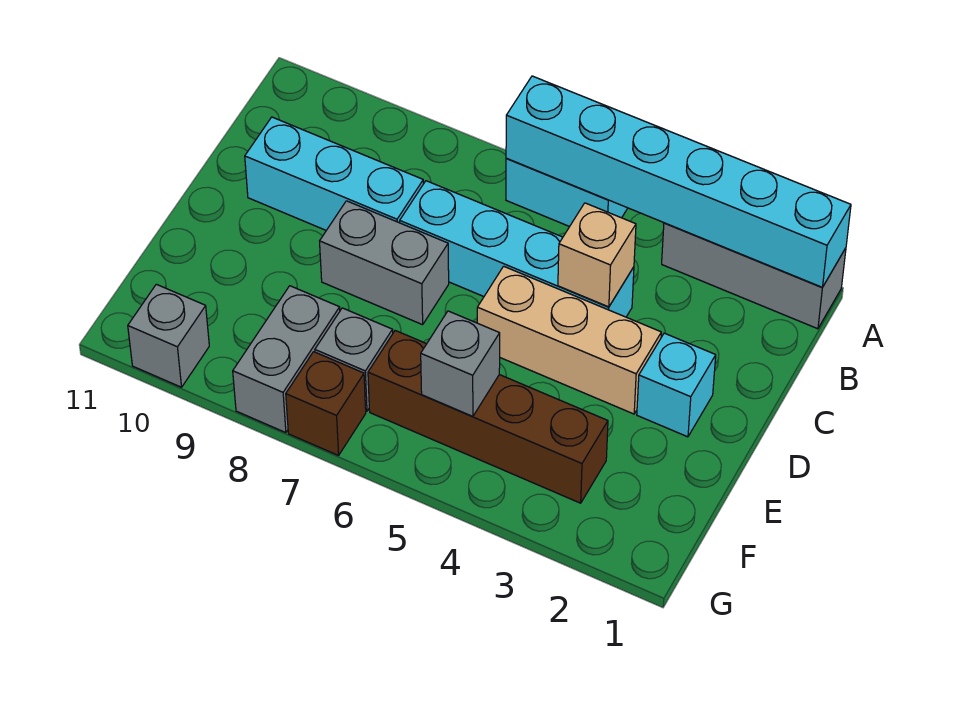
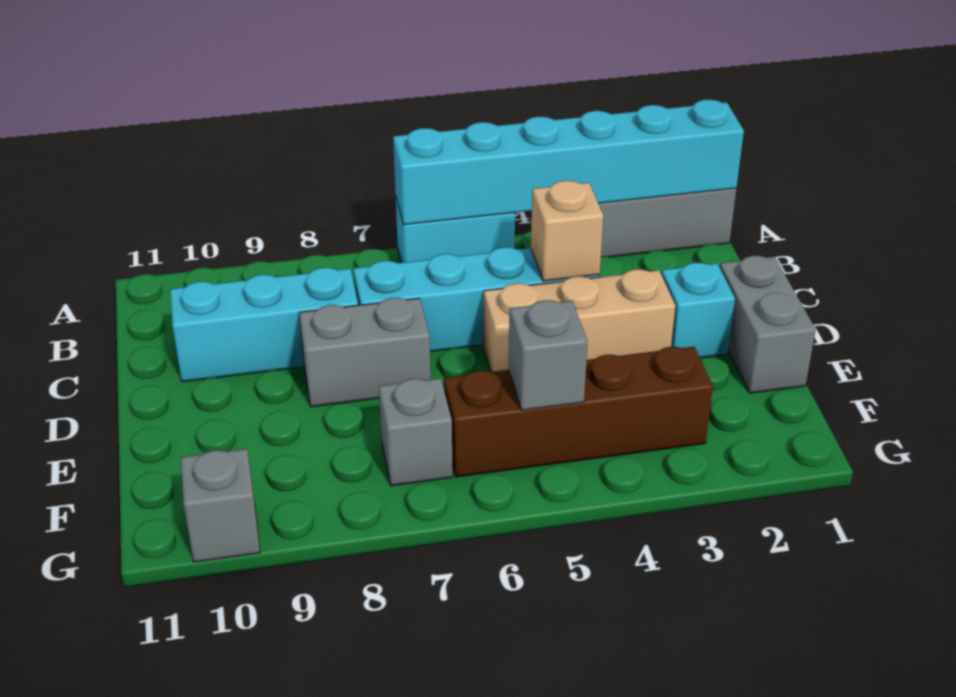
grey brick F8:G8 level 1 -> grey brick D1:E1 level 1
brown brick G7 level 1 -> none

